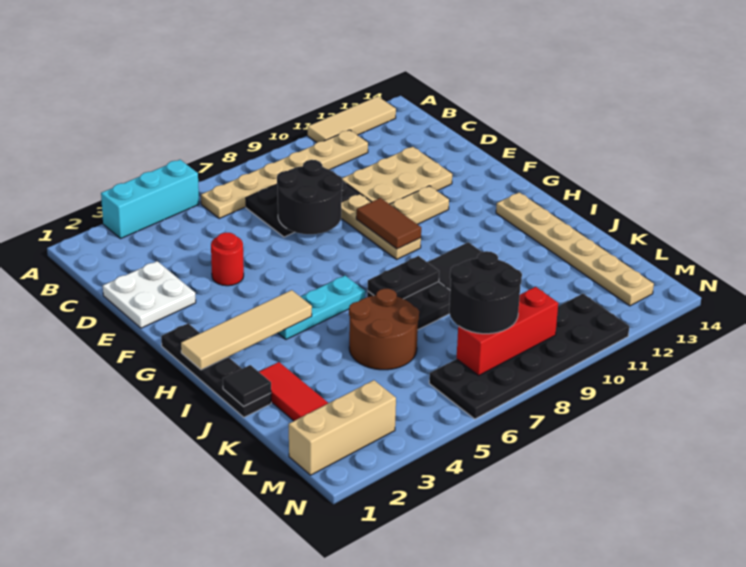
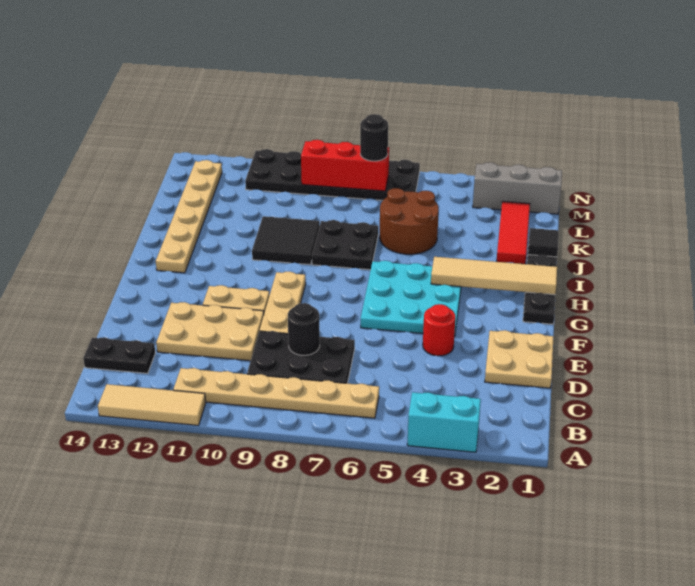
cyan brick A3:A5 level 1 -> cyan brick A3:A4 level 1
white plate D1:E2 level 1 -> tan plate D1:E2 level 1
black round brick D7:E8 level 2 -> black round brick D8 level 2
brown tile F9:G9 level 2 -> none
cyan plate H4:H6 level 1 -> cyan plate F4:H6 level 1
black plate I7:I8 level 2 -> black plate C13:C14 level 1
black round brick L7:M8 level 3 -> black round brick M7 level 3
tan brick M1:M3 level 1 -> grey brick M1:M3 level 1

